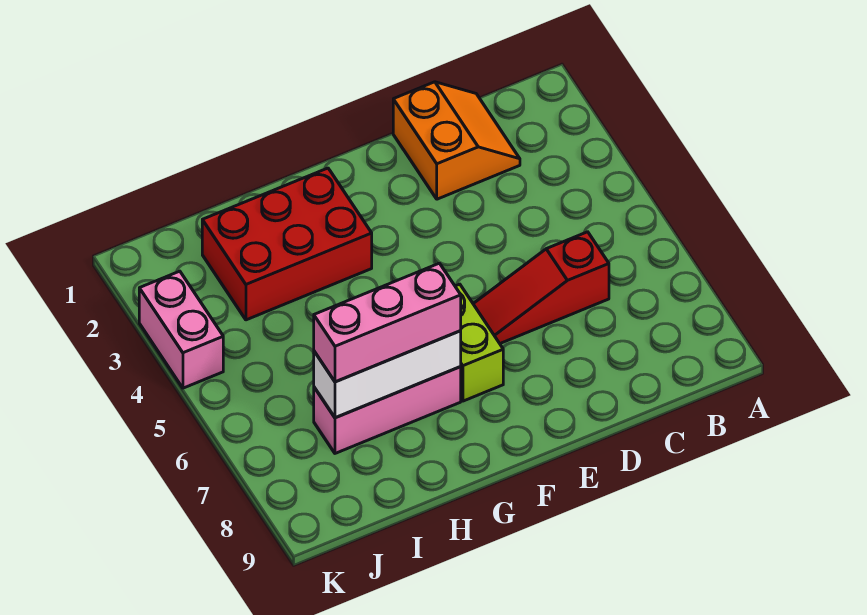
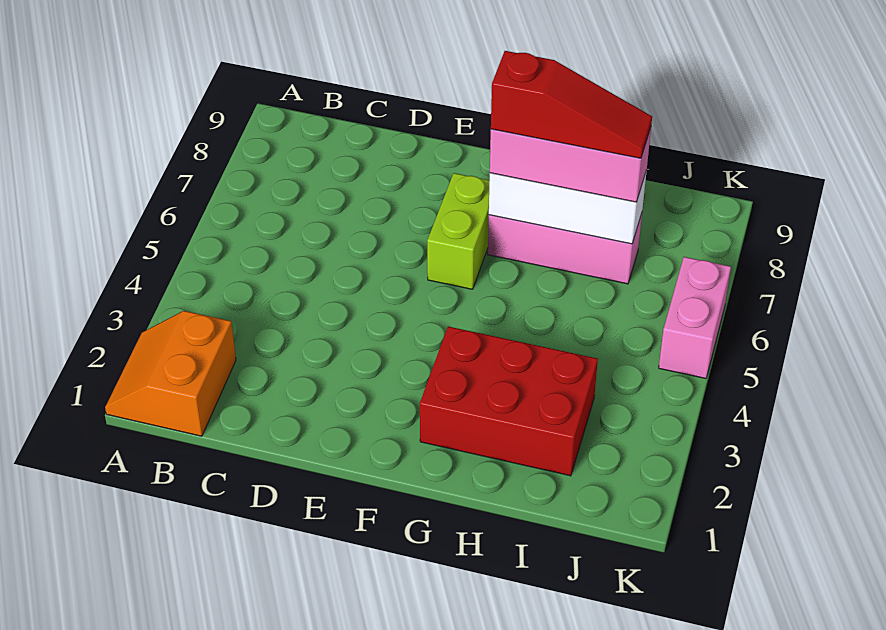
orange slope C1:D2 level 1 top D -> orange slope A1:B2 level 1 top B
red slope C6:E6 level 1 top C -> red slope G7:I7 level 4 top G
pink brick K3:K4 level 1 -> pink brick K5:K6 level 1

